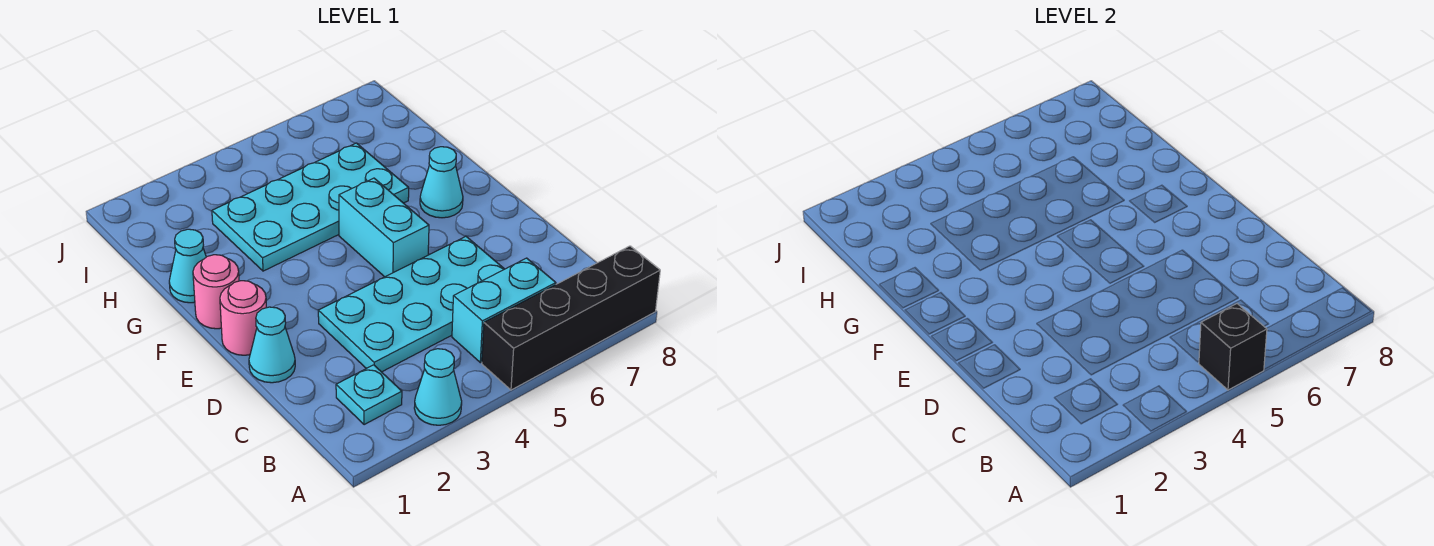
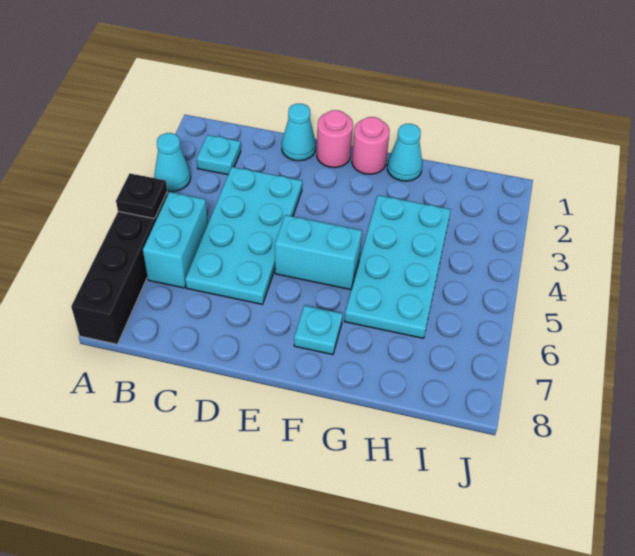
black brick A5 level 2 -> black plate A5 level 2
cyan cone F7 level 1 -> cyan plate F7 level 1

